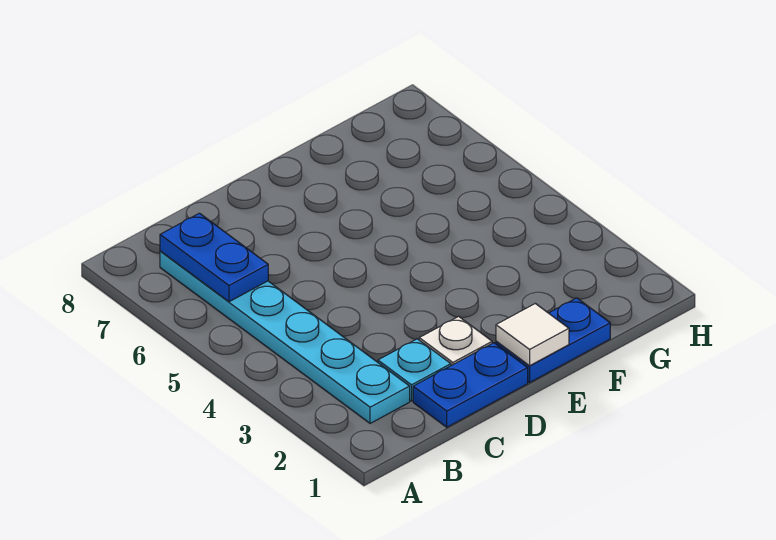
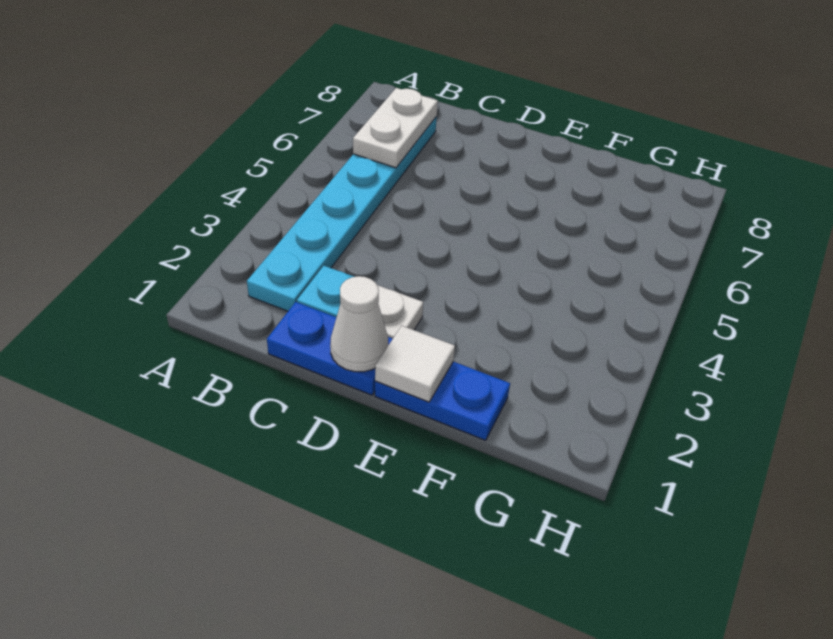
blue plate B6:B7 level 2 -> white plate B6:B7 level 2
none -> white cone D1 level 2

